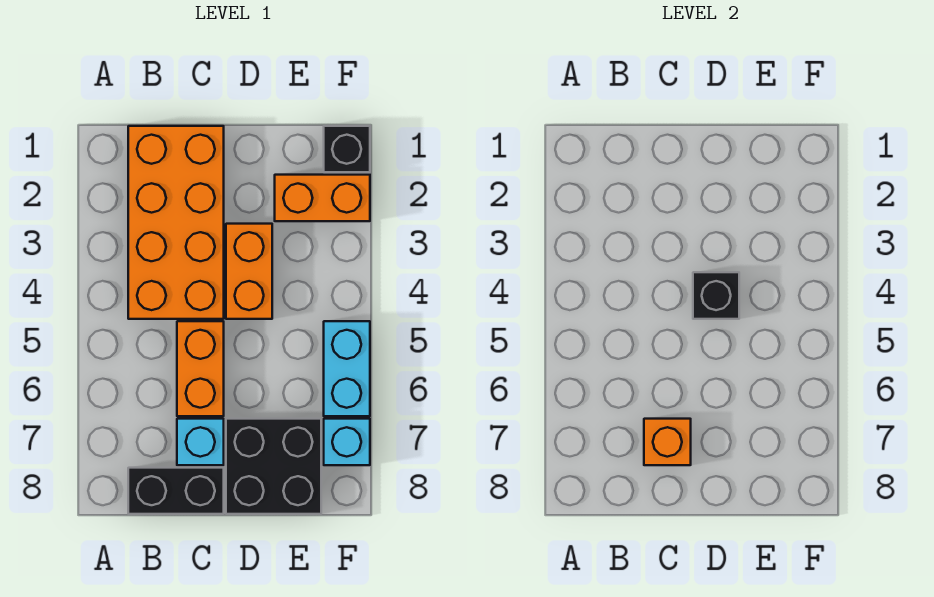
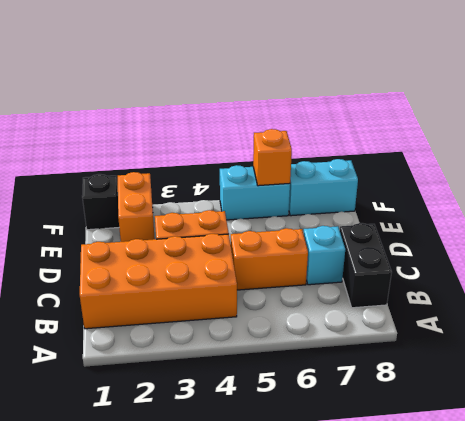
orange brick C7 level 2 -> orange brick F6 level 2
black brick D4 level 2 -> none
black brick D7:E8 level 1 -> none
cyan brick F7 level 1 -> cyan brick F7:F8 level 1

